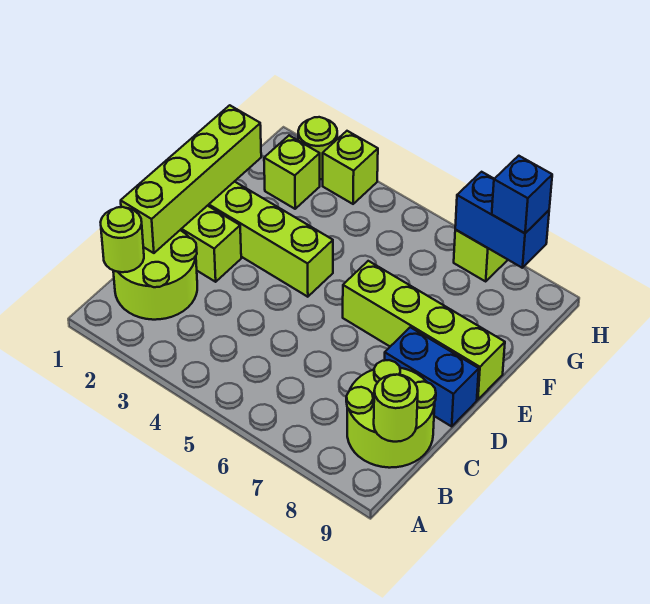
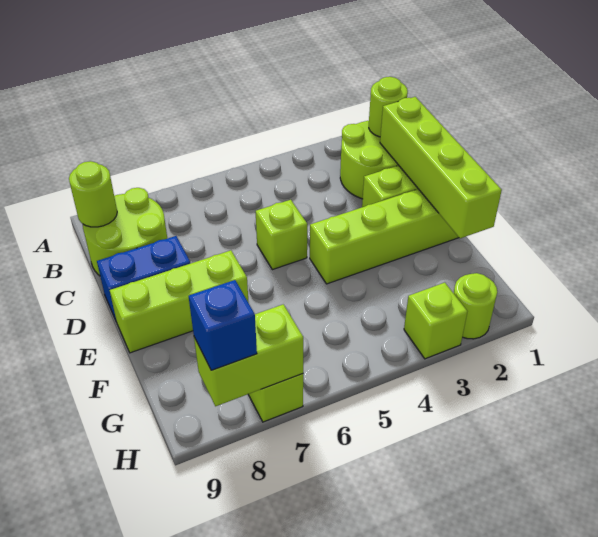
lime brick E6:E9 level 1 -> lime brick E7:E9 level 1
lime brick G2 level 1 -> lime brick D5 level 1
blue brick H7:H8 level 2 -> lime brick H7:H8 level 2

